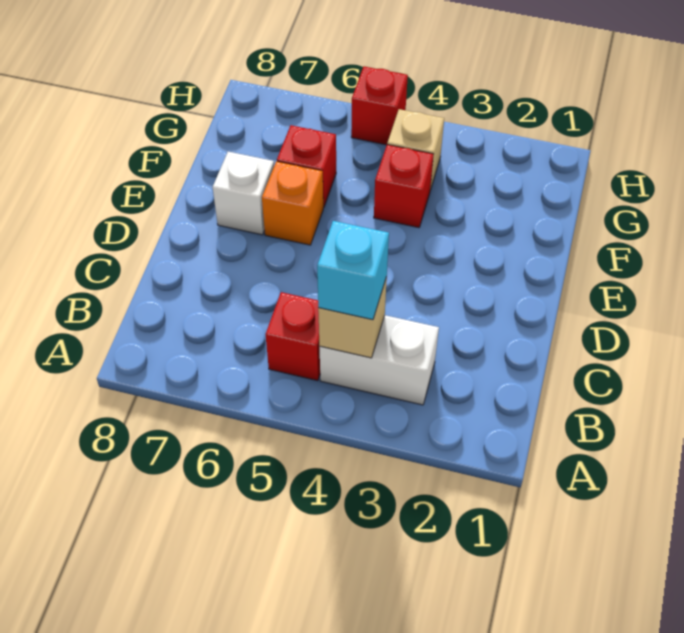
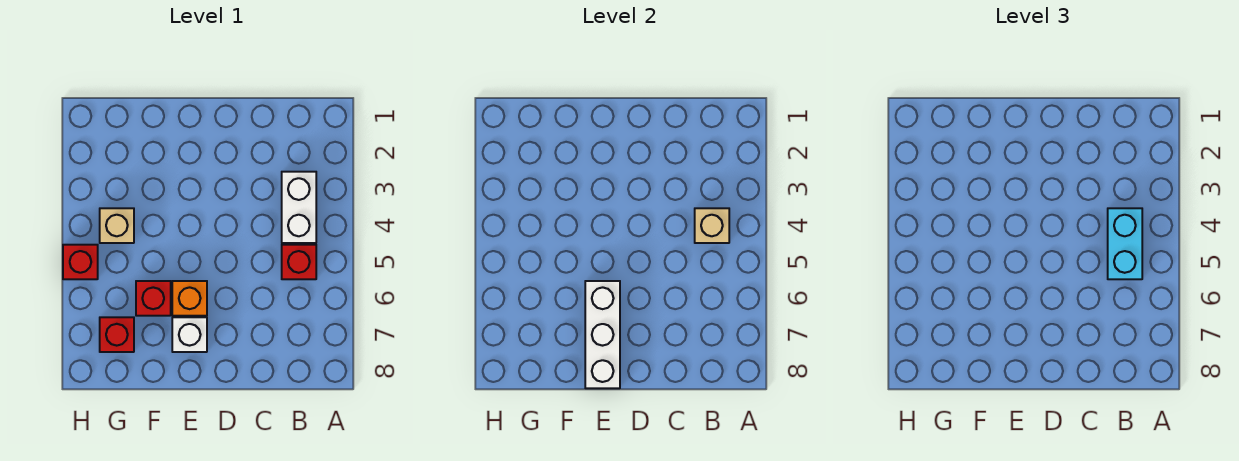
cyan brick B4 level 3 -> cyan brick B4:B5 level 3
none -> white brick E6:E8 level 2
red brick F4 level 1 -> red brick G7 level 1

